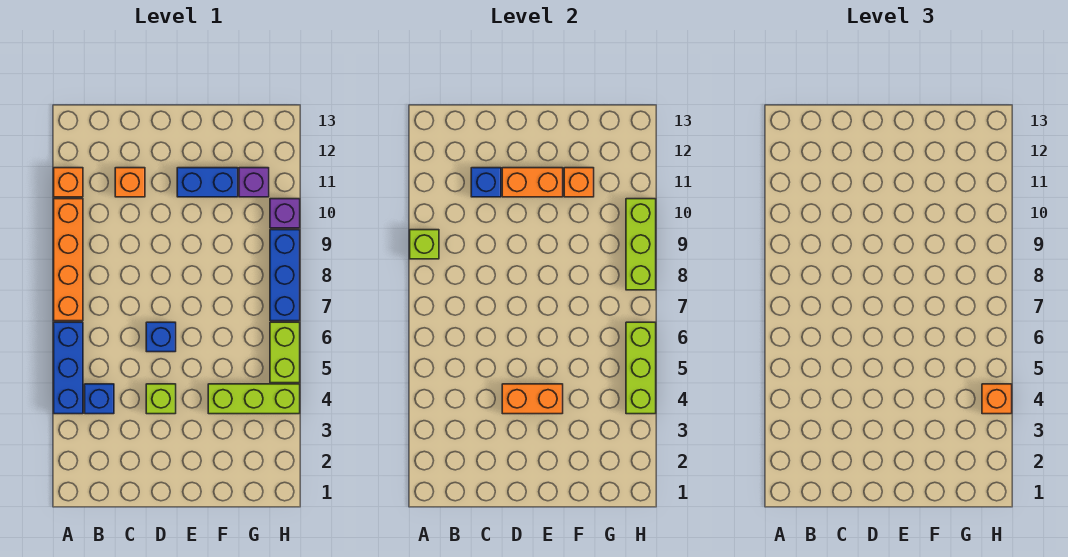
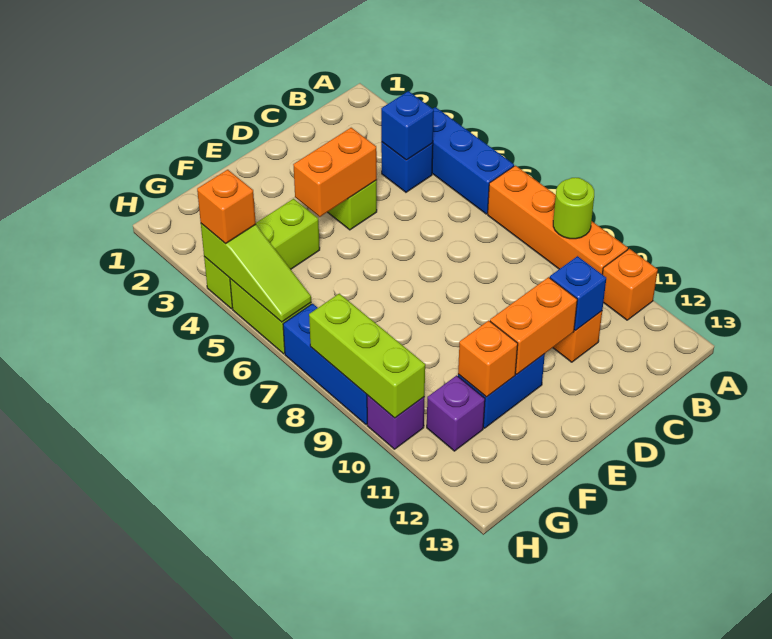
lime brick A9 level 2 -> lime round brick A9 level 2
blue brick D6 level 1 -> blue brick B4 level 2
lime brick H4:H6 level 2 -> lime slope H4:H6 level 2 top 4

